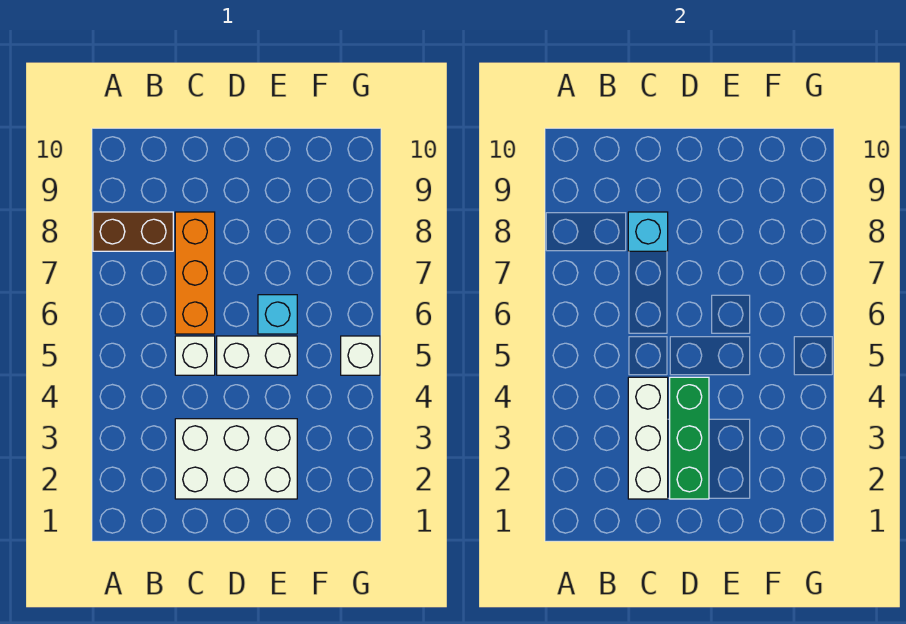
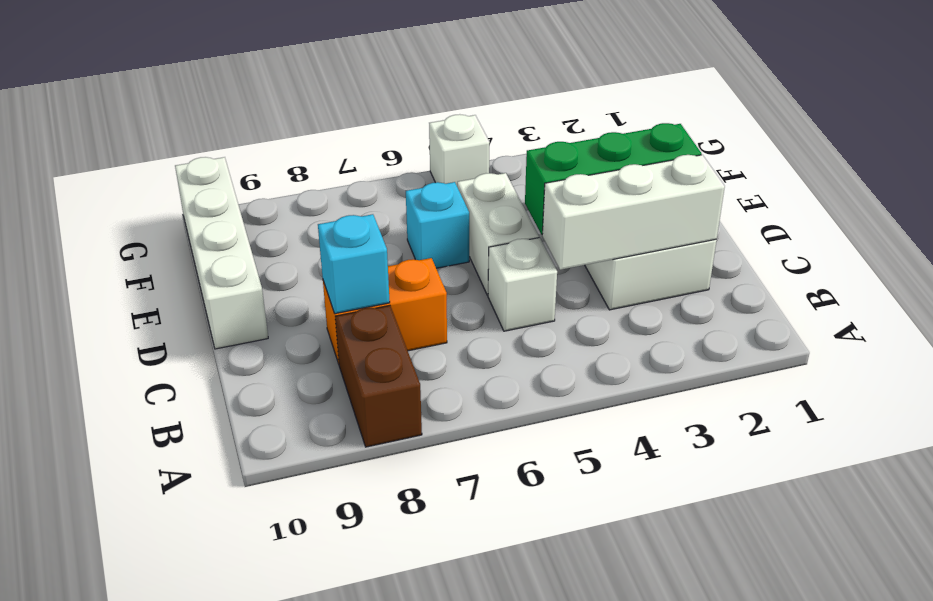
orange brick C6:C8 level 1 -> orange brick C7:C8 level 1
none -> white brick D10:G10 level 1

